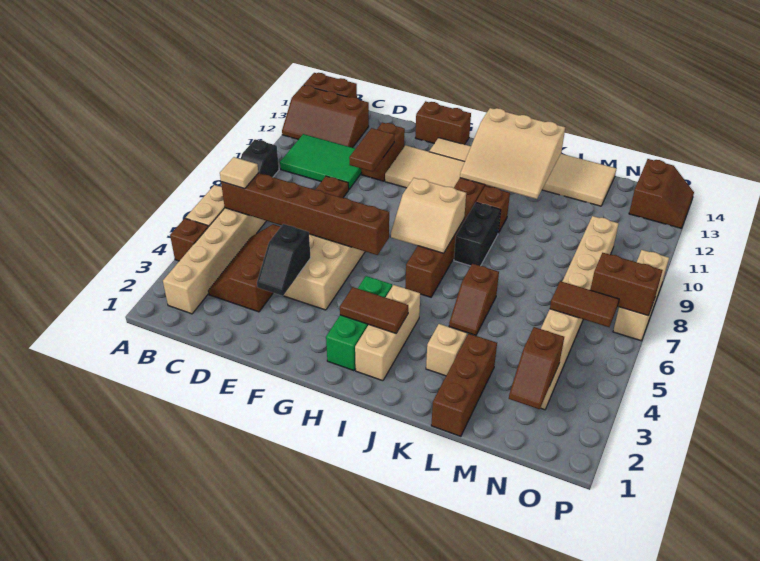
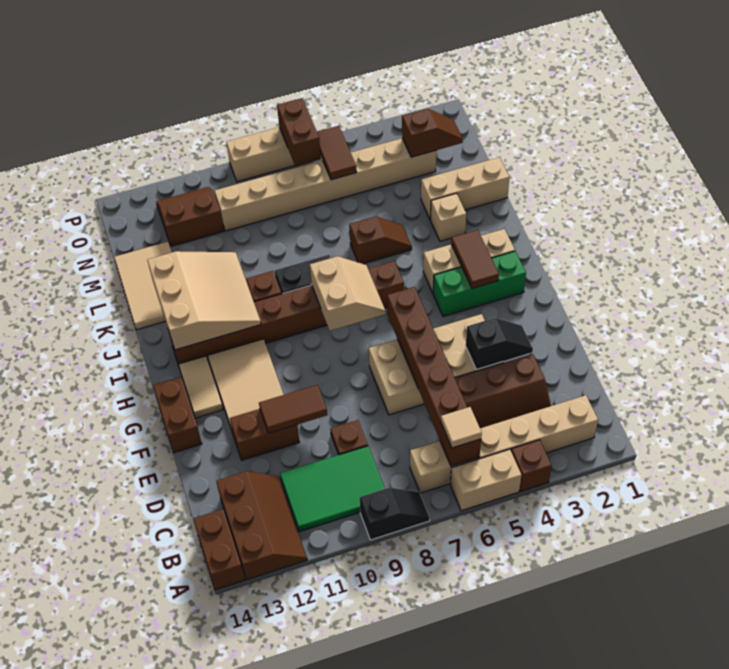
green tile B10:D11 level 1 -> green tile B9:C11 level 1
brown brick L1:L3 level 1 -> tan brick L1:L3 level 1
brown slope O13:P14 level 1 top O -> brown slope N11:O12 level 1 top N

